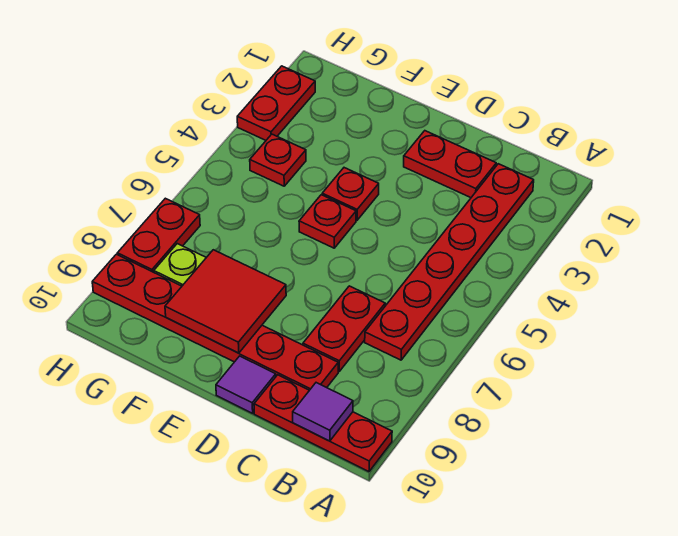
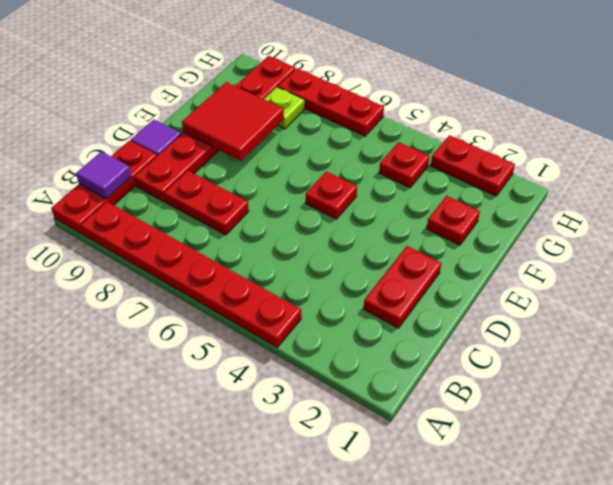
red plate B2:B7 level 1 -> red plate A4:A9 level 1
red plate E4 level 1 -> red plate F2 level 1
red plate H7:H8 level 1 -> red plate H6:H8 level 1

